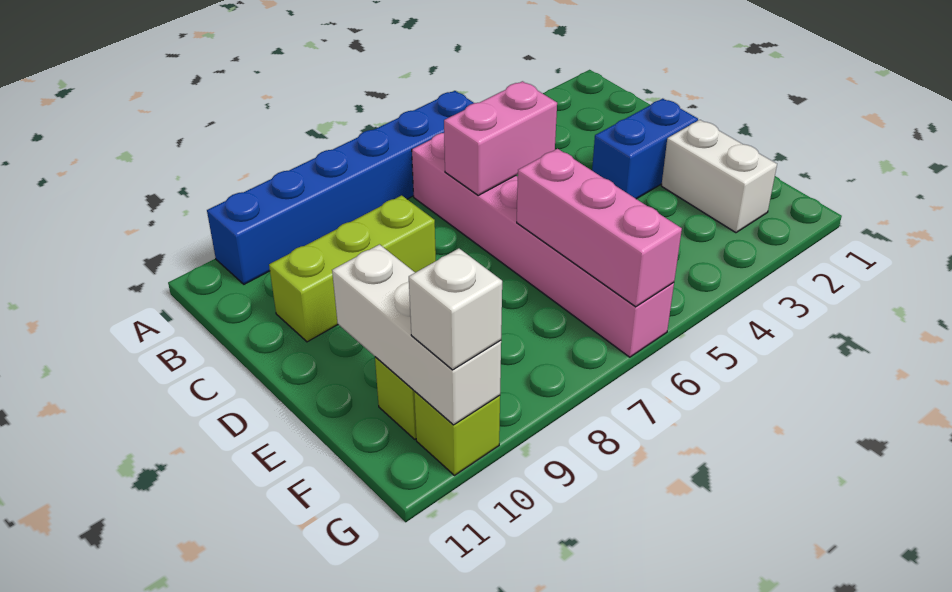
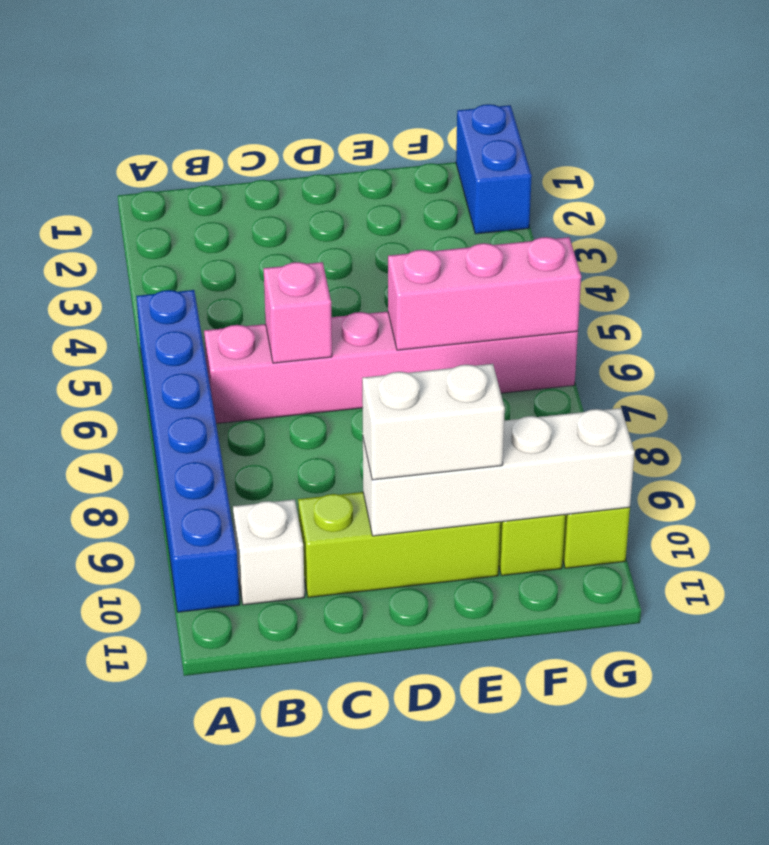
pink brick C5:C6 level 2 -> pink brick C6 level 2
lime brick C8:C10 level 1 -> lime brick C10:E10 level 1
blue brick D2:D3 level 1 -> blue brick G1:G2 level 1
white brick E2:F2 level 1 -> white brick D10:E10 level 3
white brick E10:G10 level 2 -> white brick D10:G10 level 2
white brick G10 level 3 -> white brick B10 level 1

